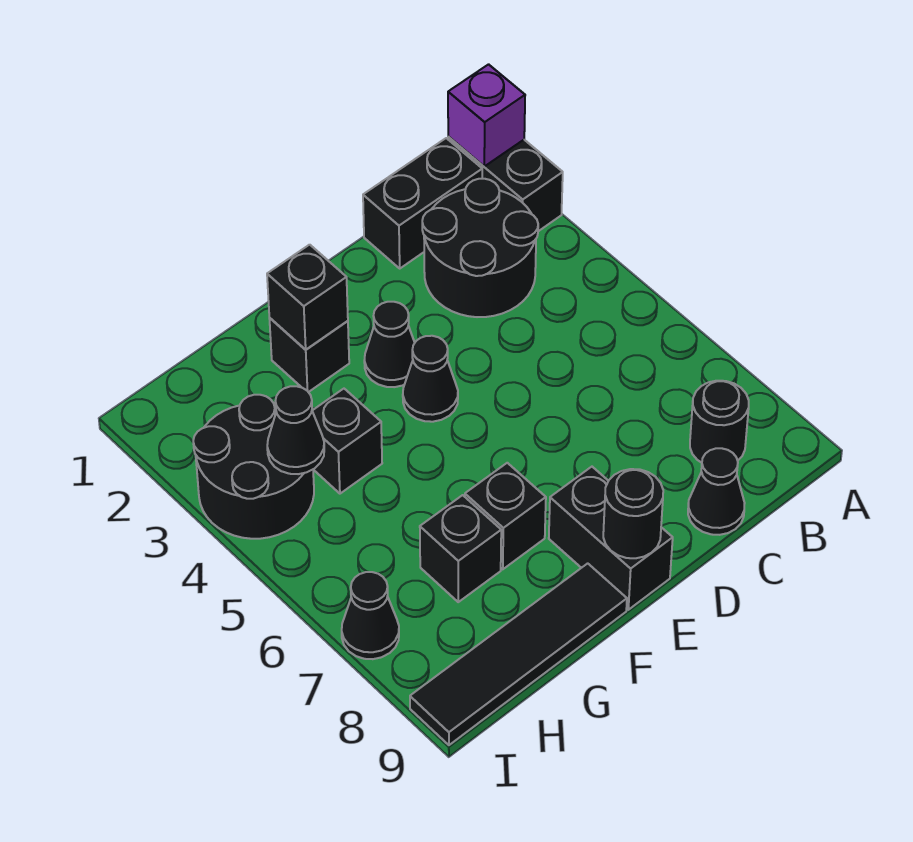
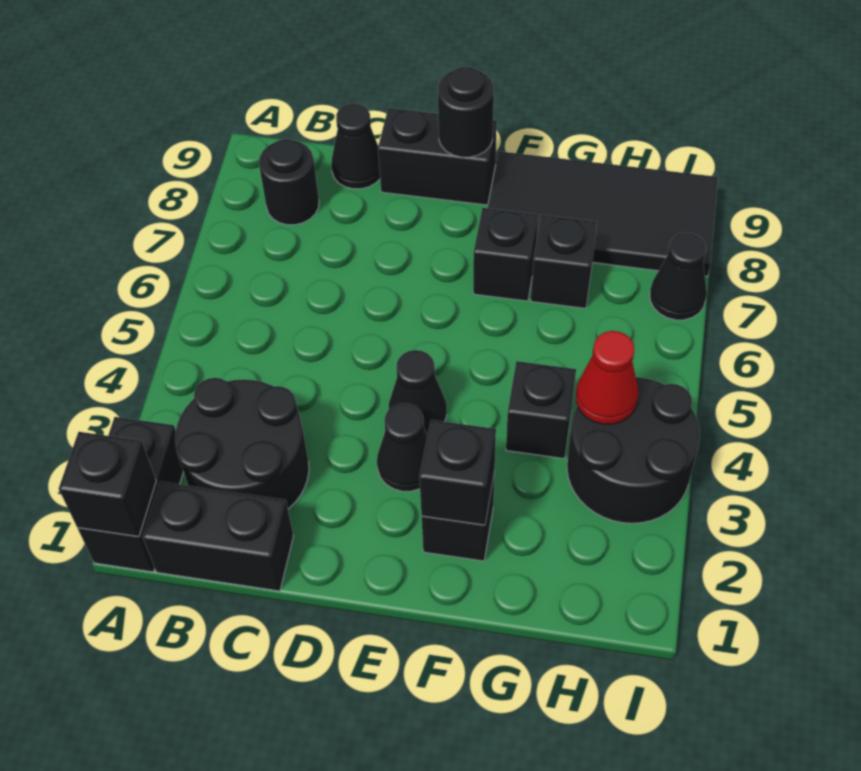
purple brick A1 level 2 -> black brick A1 level 2
black brick E8:E9 level 1 -> black brick D9:E9 level 1
black tile F9:I9 level 1 -> black tile F8:I9 level 1
black cone H4 level 2 -> red cone H4 level 2

